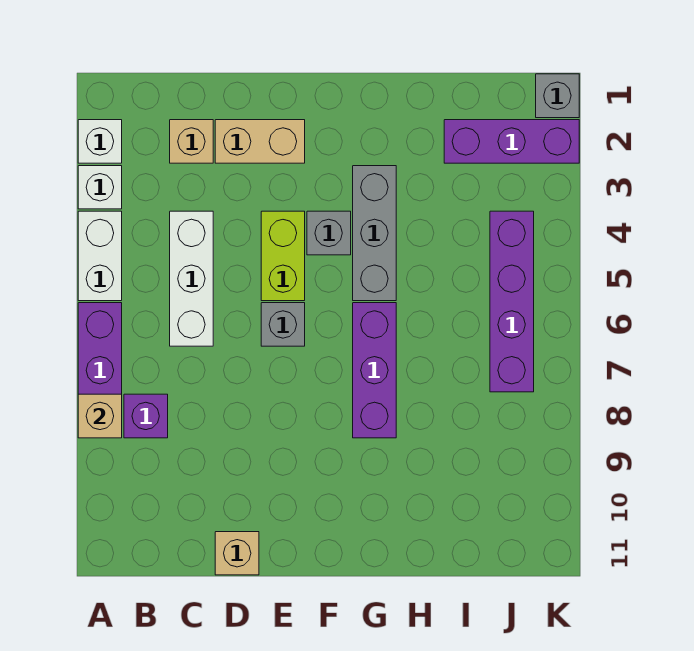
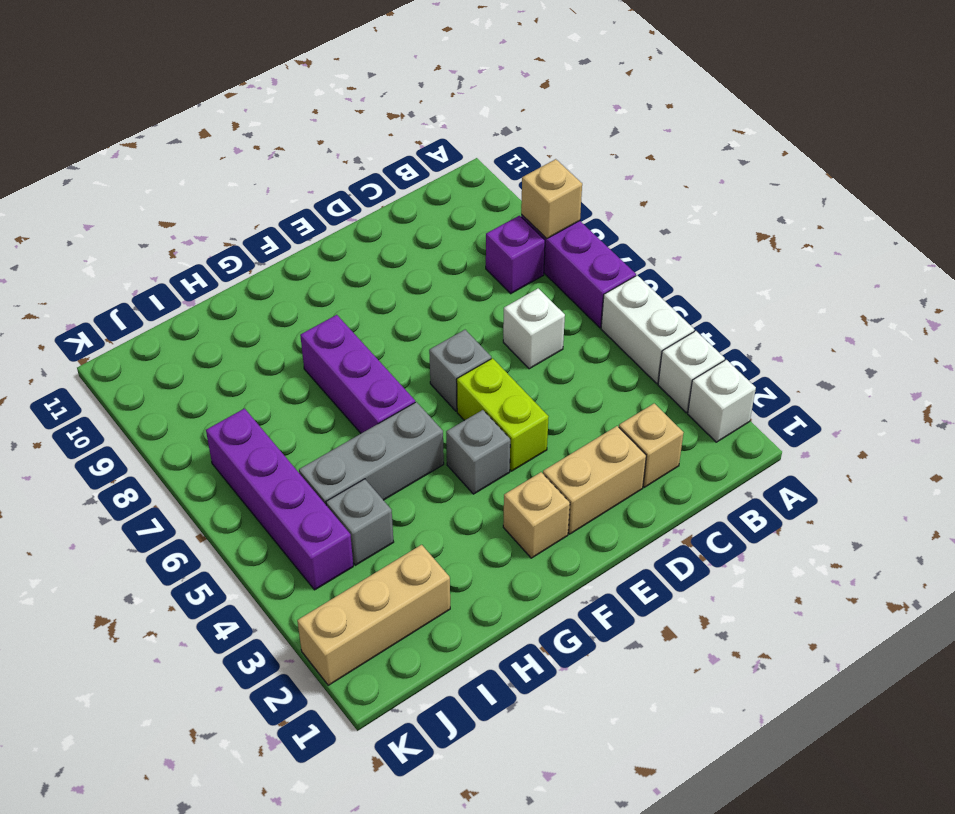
white brick C4:C6 level 1 -> white brick C6 level 1
tan brick D11 level 1 -> tan brick F2 level 1
grey brick G3:G5 level 1 -> grey brick G5:I5 level 1
purple brick I2:K2 level 1 -> tan brick I2:K2 level 1
grey brick K1 level 1 -> grey brick I4 level 1

